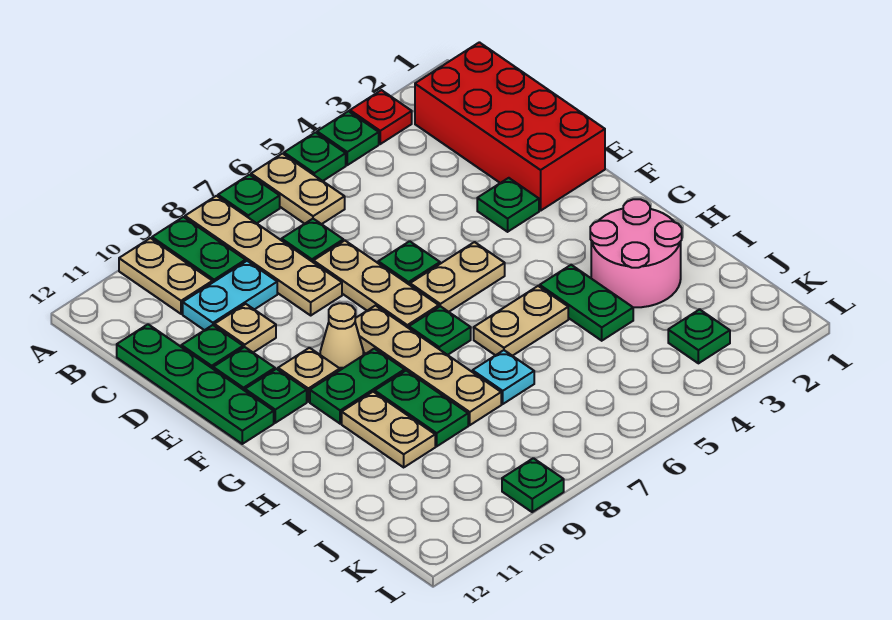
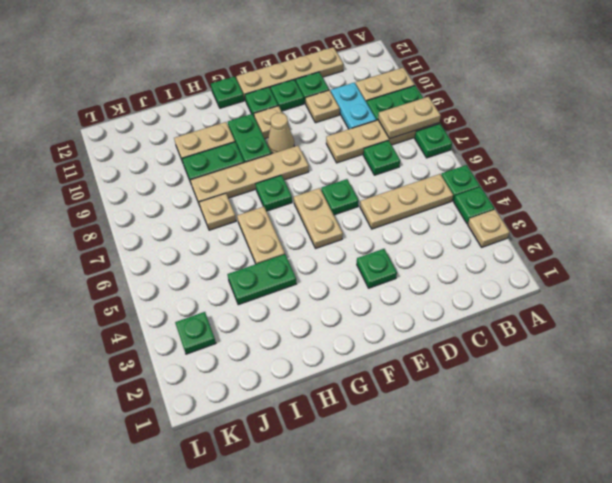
red plate A3 level 1 -> tan plate A3 level 1
tan plate A6:B6 level 1 -> tan plate A8:B8 level 2
red brick B1:E2 level 1 -> none
green plate C12:F12 level 1 -> tan plate C12:F12 level 1
tan plate D7:F7 level 1 -> tan plate B5:D5 level 1
pink round brick H2:I3 level 1 -> none
cyan plate I7 level 1 -> tan plate I7 level 1
green plate L9 level 1 -> green plate G12 level 1

